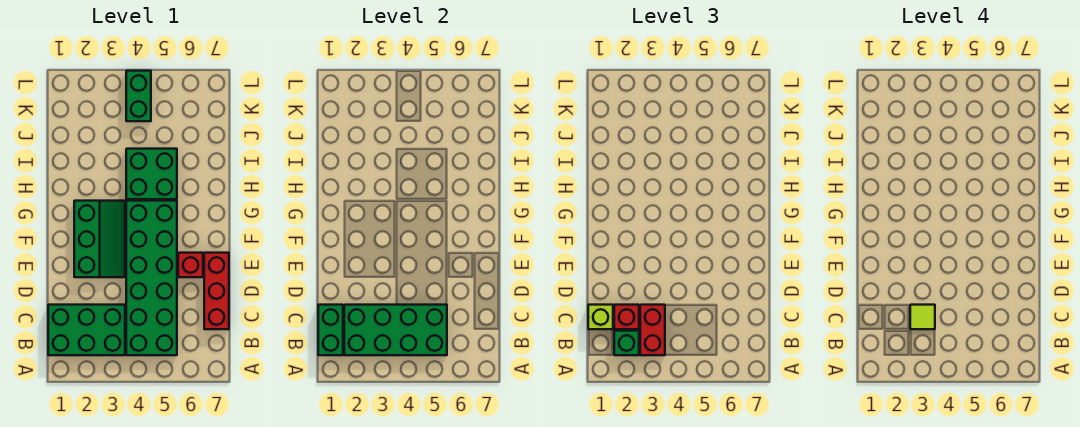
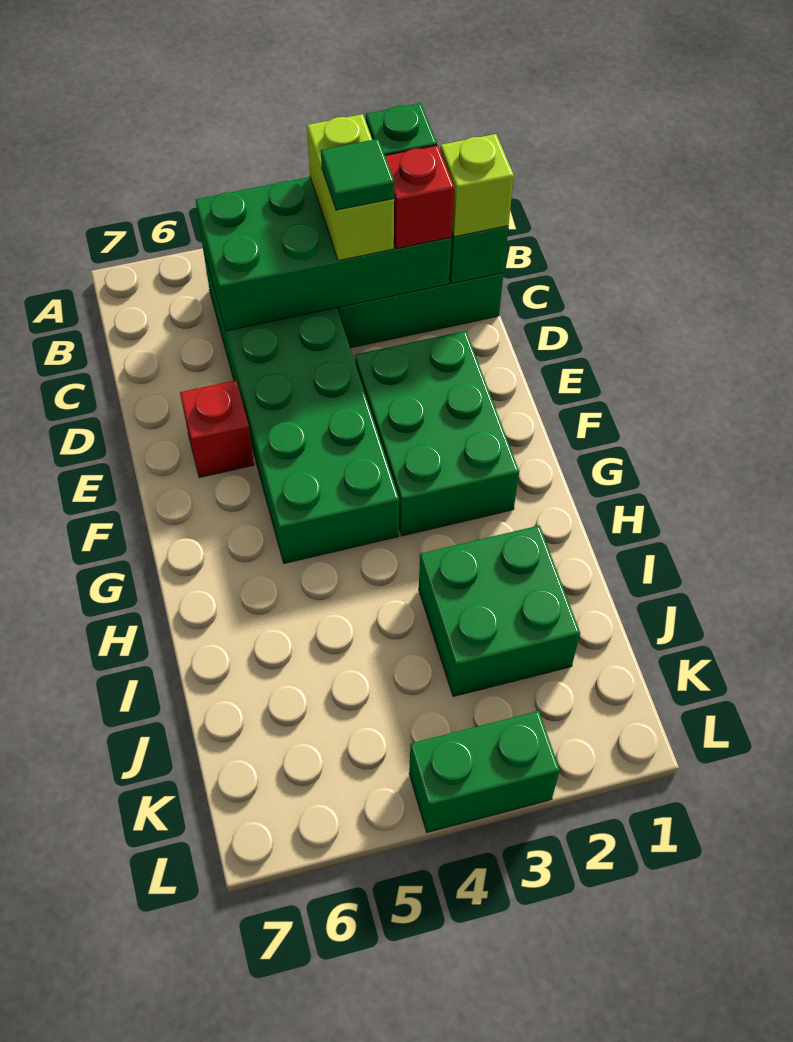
red brick B3:C3 level 3 -> lime brick B3:C3 level 3
lime tile C3 level 4 -> green tile C3 level 4
red brick C7:E7 level 1 -> none
green slope E2:G3 level 1 top 2 -> green brick E2:G3 level 1
green brick H4:I5 level 1 -> green brick I2:J3 level 1
green brick K4:L4 level 1 -> green brick L3:L4 level 1

